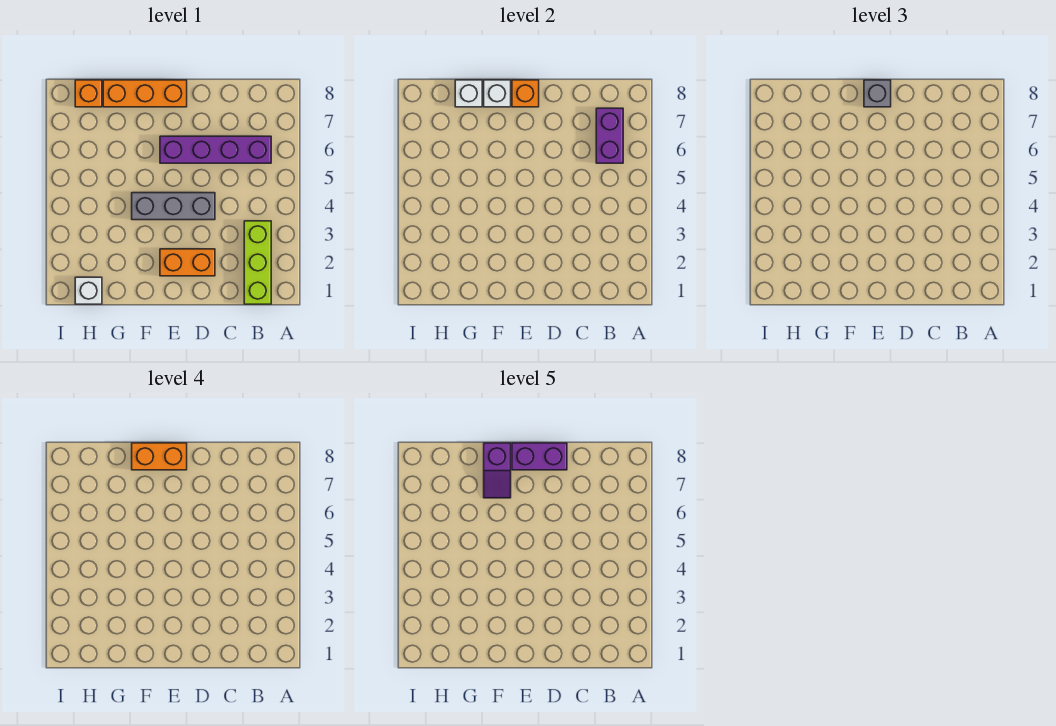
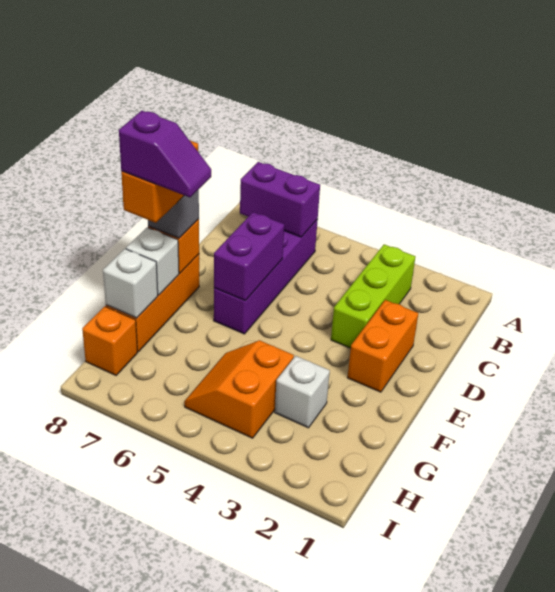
lime brick B1:B3 level 1 -> lime brick B3:D3 level 1
grey brick D4:F4 level 1 -> none
purple brick D8:E8 level 5 -> purple brick D6:E6 level 2
none -> orange slope G4:H5 level 1 top 4
white brick H1 level 1 -> white brick G3 level 1

